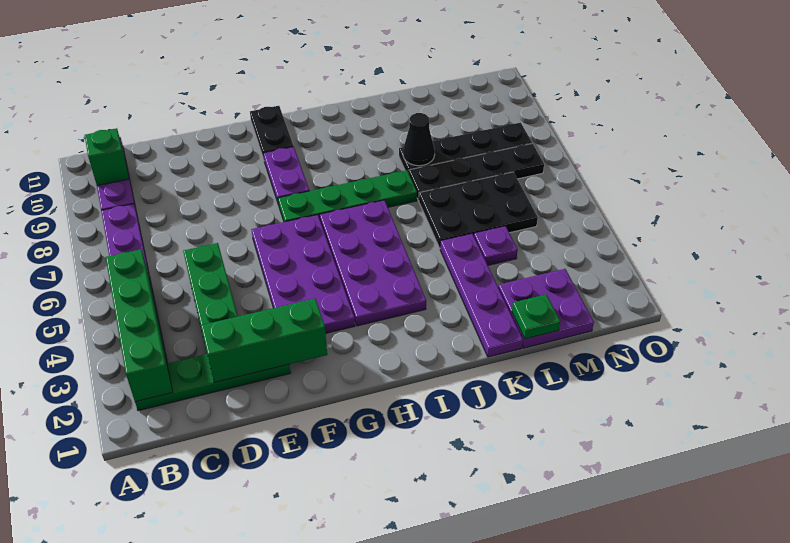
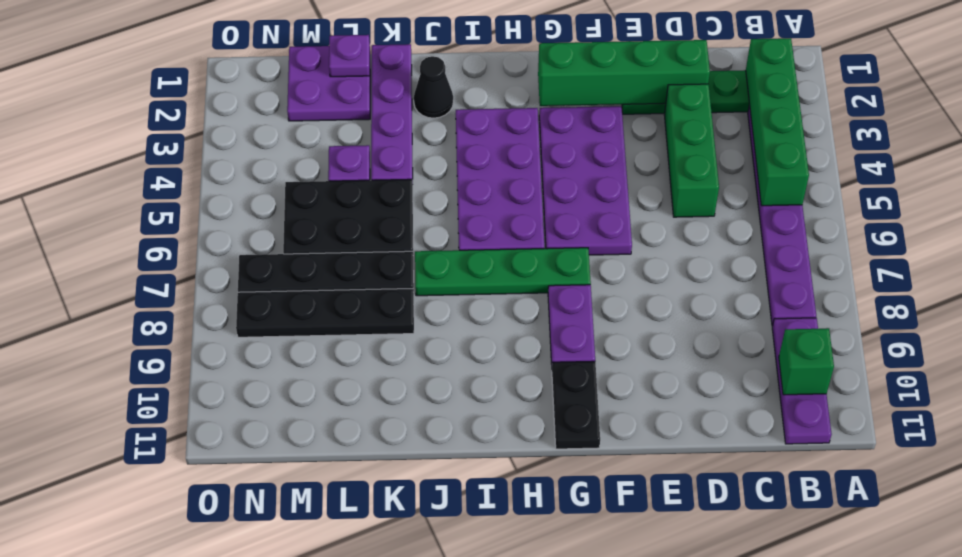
green brick D2:F2 level 2 -> green brick D2:G2 level 2
black cone K8 level 2 -> black cone J2 level 1
green plate L1 level 2 -> purple plate L1 level 2

